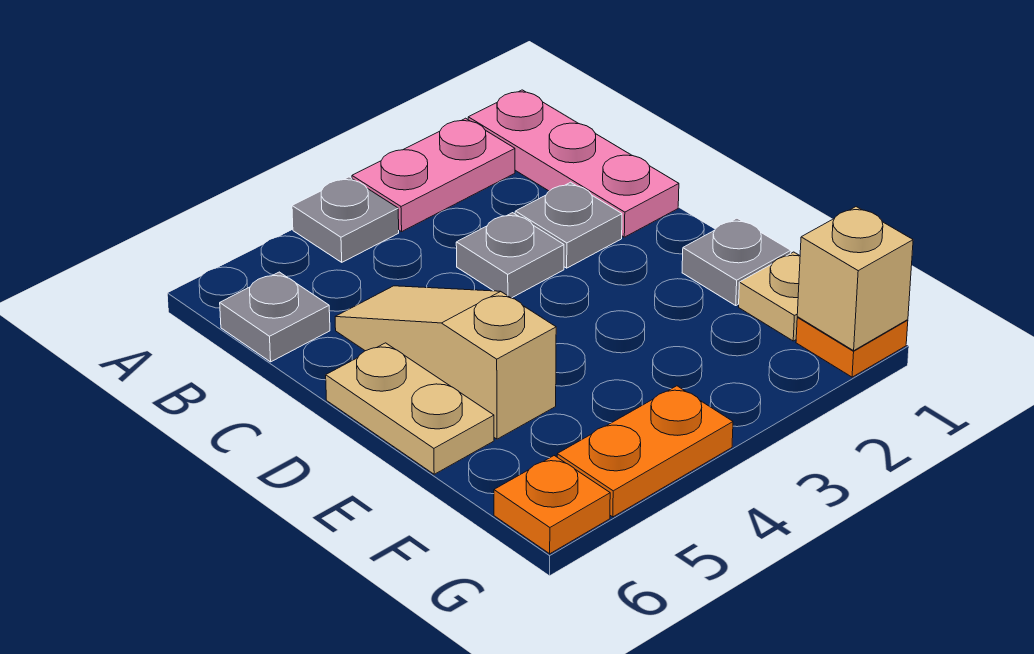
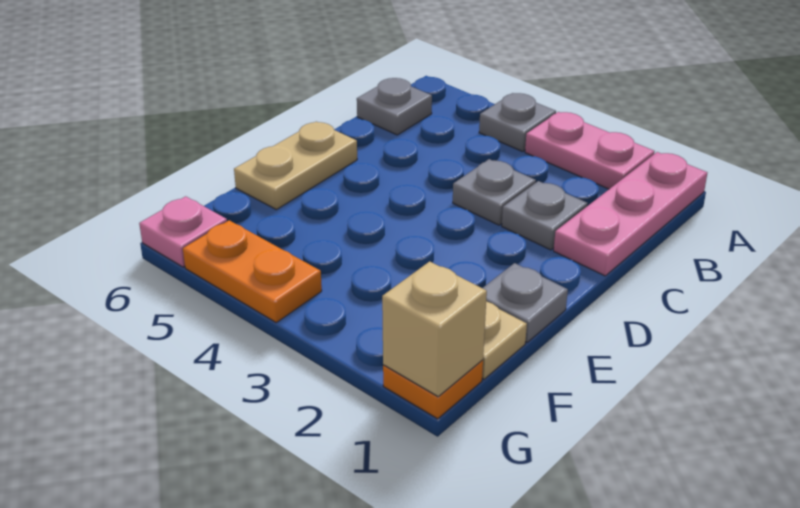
tan slope C5:E5 level 1 top E -> none
orange plate G6 level 1 -> pink plate G6 level 1

